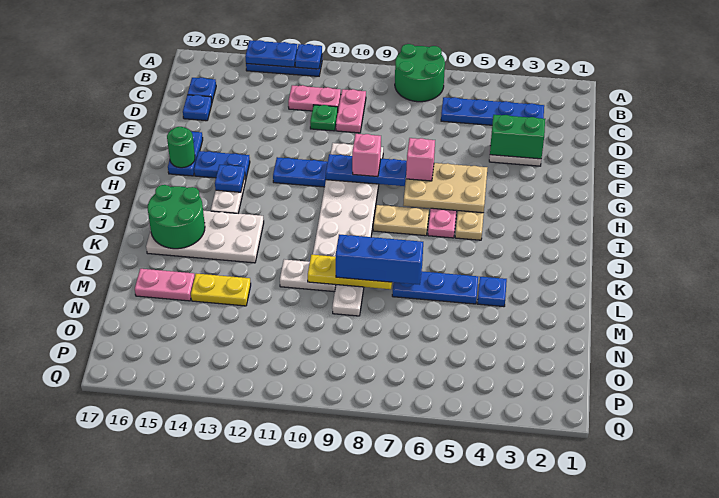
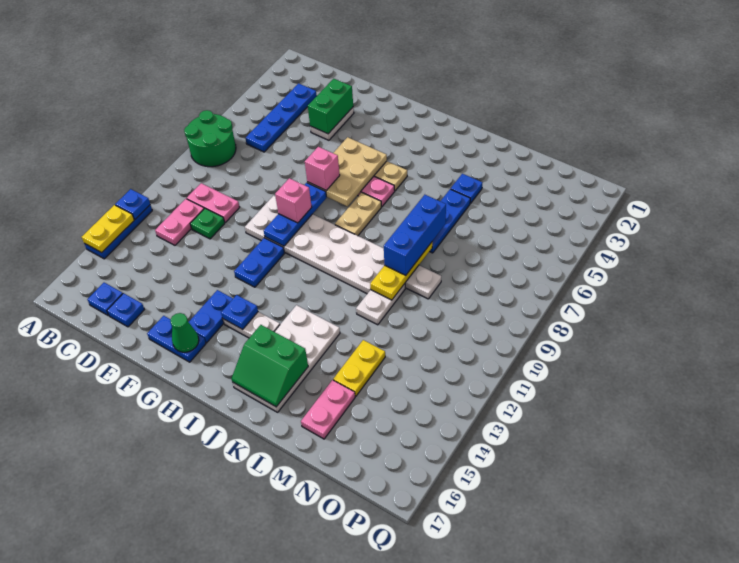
blue plate A13:A14 level 2 -> yellow plate A13:A14 level 2
green round brick G16 level 2 -> green cone G16 level 2
green round brick J15:K16 level 2 -> green slope J15:K16 level 2 top 15

